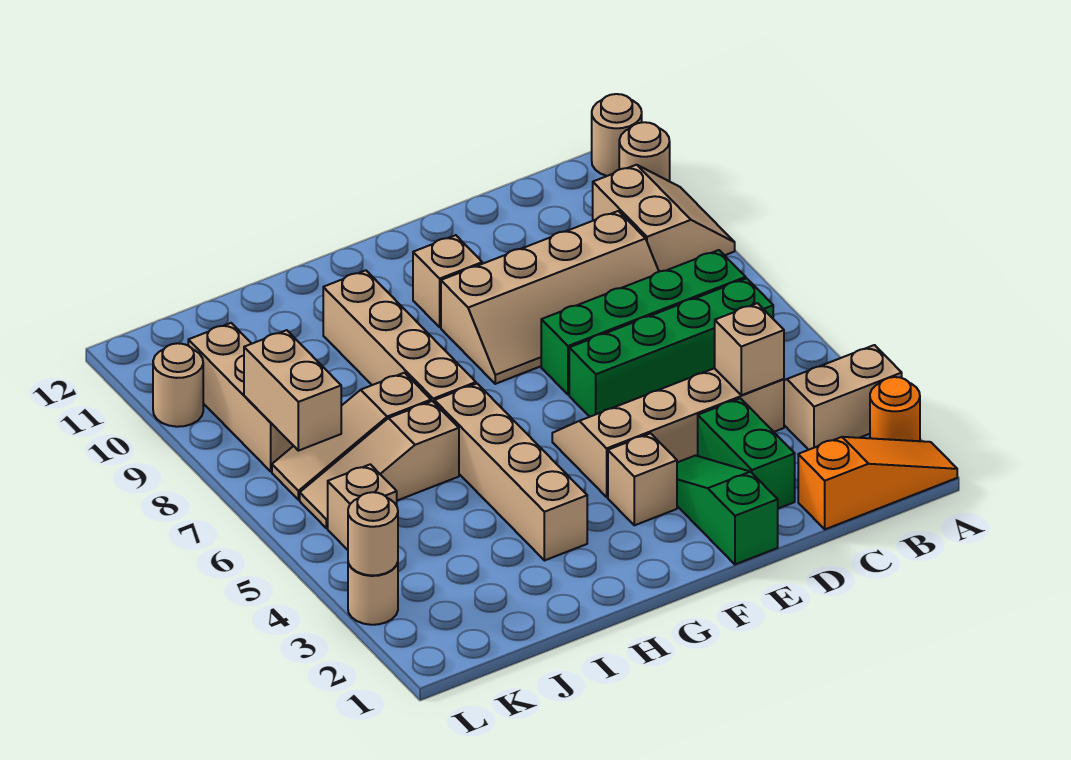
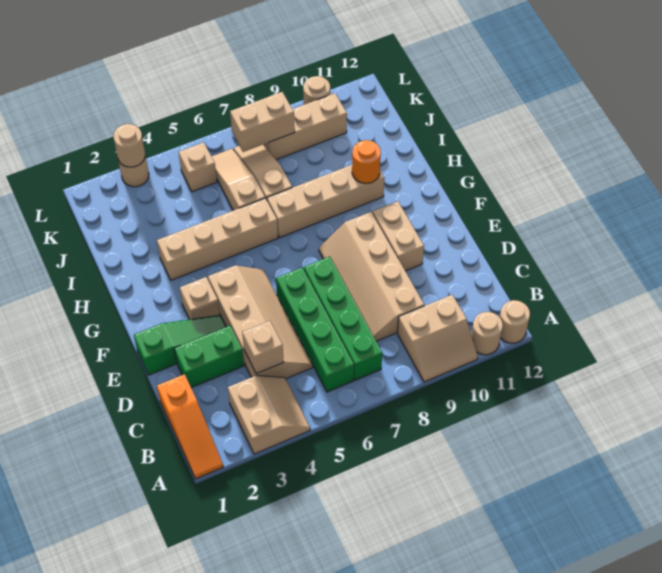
orange round brick A2 level 1 -> orange round brick H10 level 2
tan brick F10 level 1 -> tan brick E10:F10 level 1

